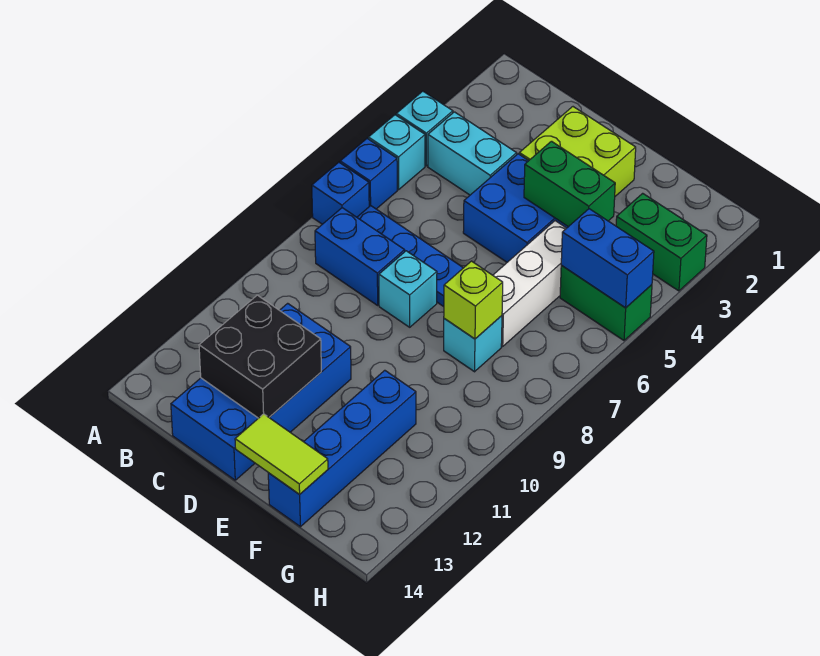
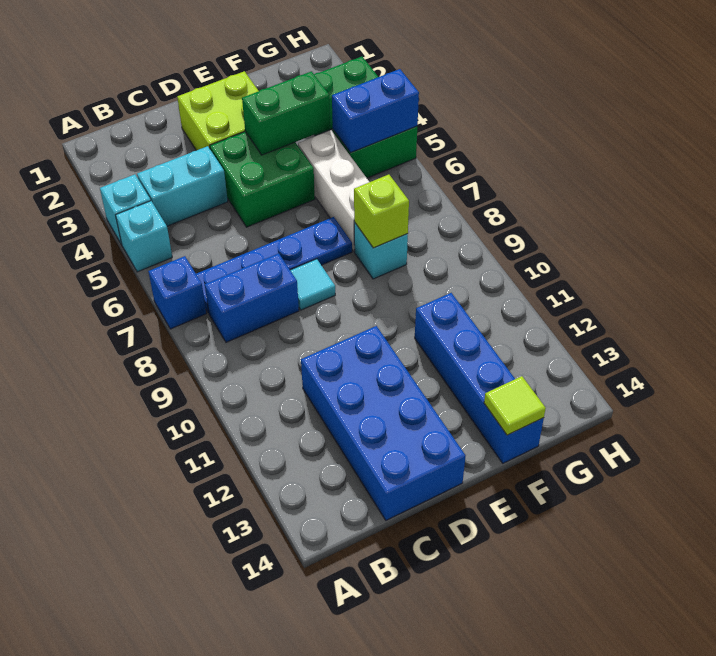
blue brick A6 level 1 -> none
black brick C12:D13 level 2 -> none
blue brick D4:E5 level 1 -> green brick D4:E5 level 1
cyan brick D8 level 1 -> cyan tile D8 level 1
lime tile E14:F14 level 2 -> lime tile F14 level 2

